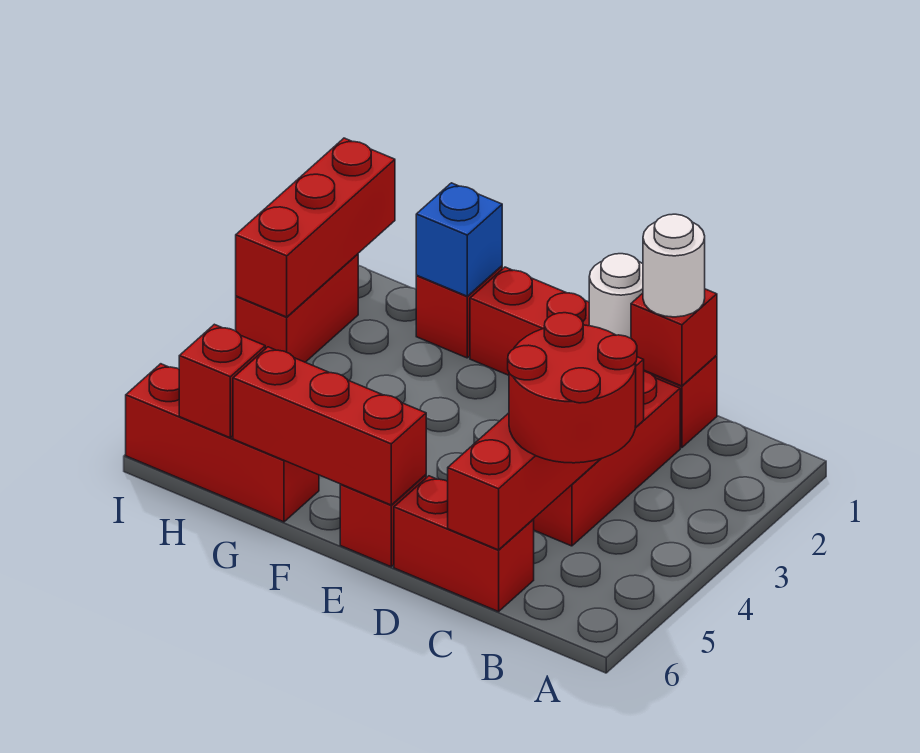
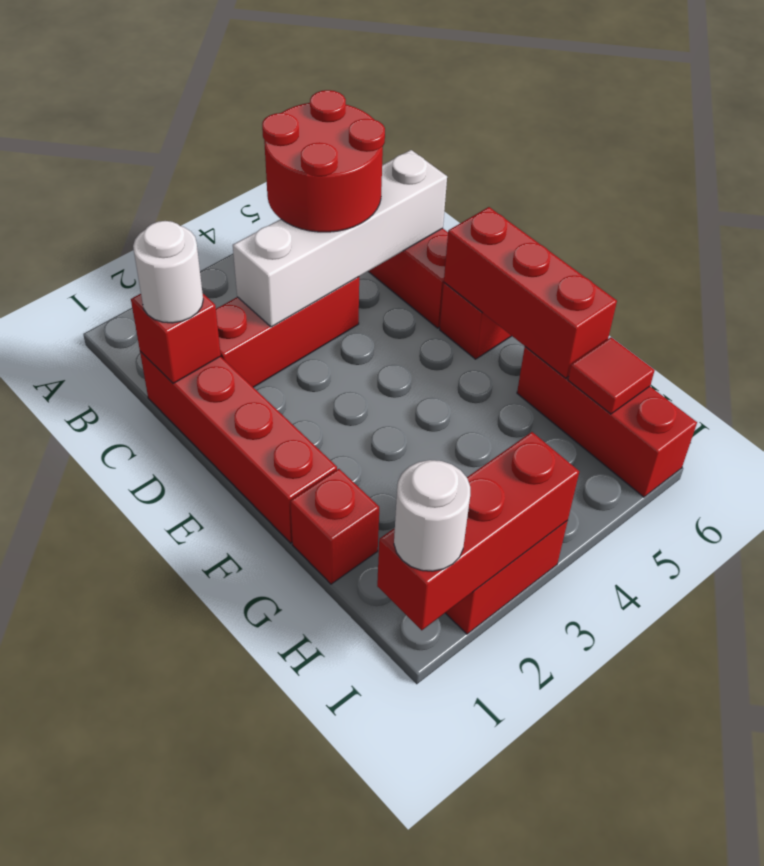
red brick C3:C6 level 2 -> white brick C3:C6 level 2
white round brick D1 level 2 -> white round brick I1 level 3
blue brick G1 level 2 -> none
red brick H6 level 2 -> red tile H6 level 2

